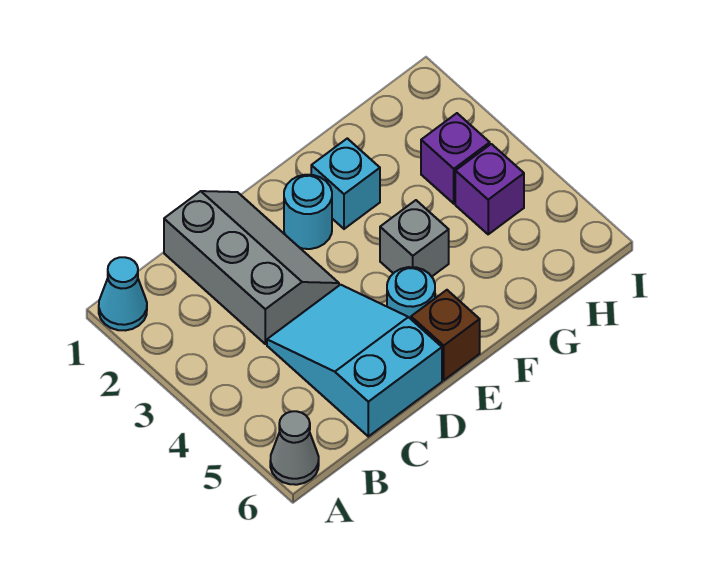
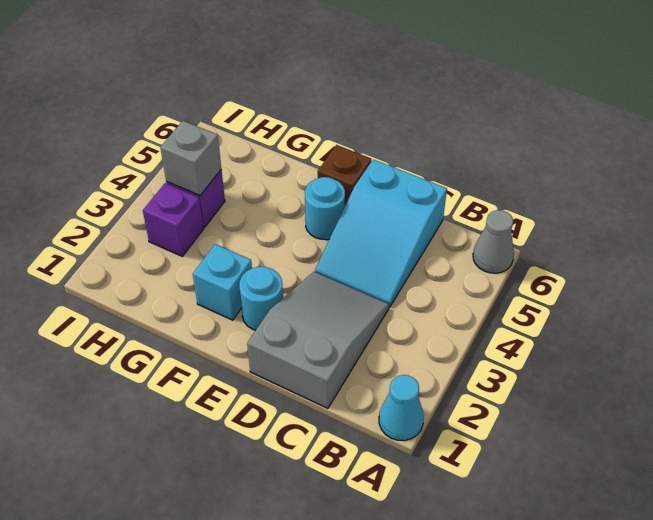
grey slope C1:D3 level 1 top C -> grey slope C1:D3 level 1 top 1
grey brick F4 level 1 -> grey brick H4 level 2

